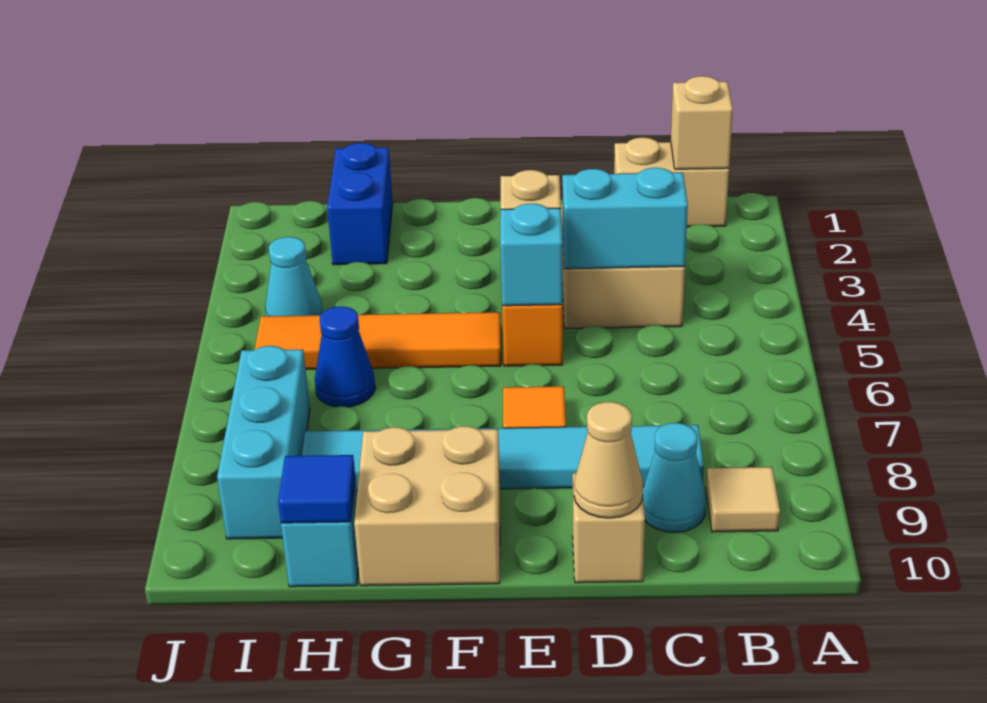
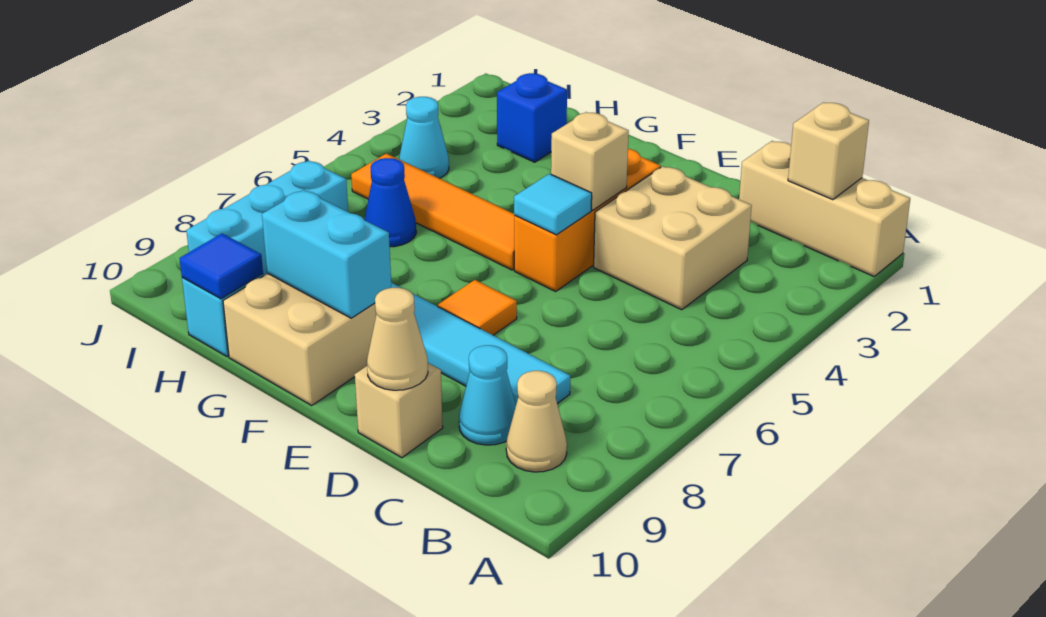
tan brick B1:C1 level 1 -> tan brick A1:C1 level 1
tan tile B9 level 1 -> tan cone B9 level 1
cyan brick C4:D4 level 2 -> cyan brick F9:G9 level 2
cyan brick E5 level 2 -> cyan tile E5 level 2
blue brick H1:H2 level 1 -> blue brick H2 level 1

